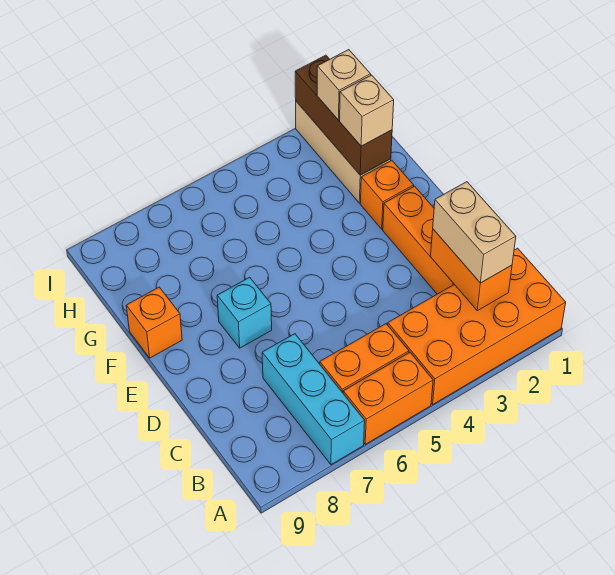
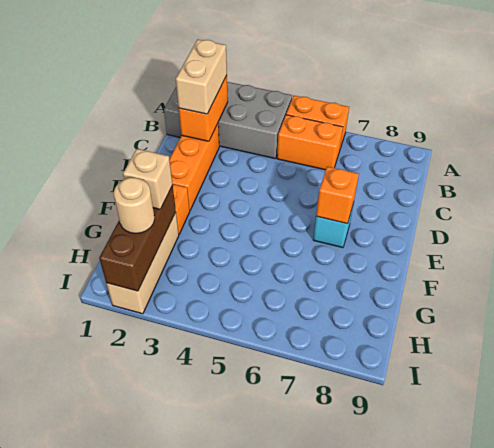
orange brick A1:B4 level 1 -> grey brick A1:B4 level 1
cyan brick A7:C7 level 1 -> none
orange brick F9 level 1 -> orange brick E7 level 2
tan brick H2 level 3 -> tan round brick H2 level 3

